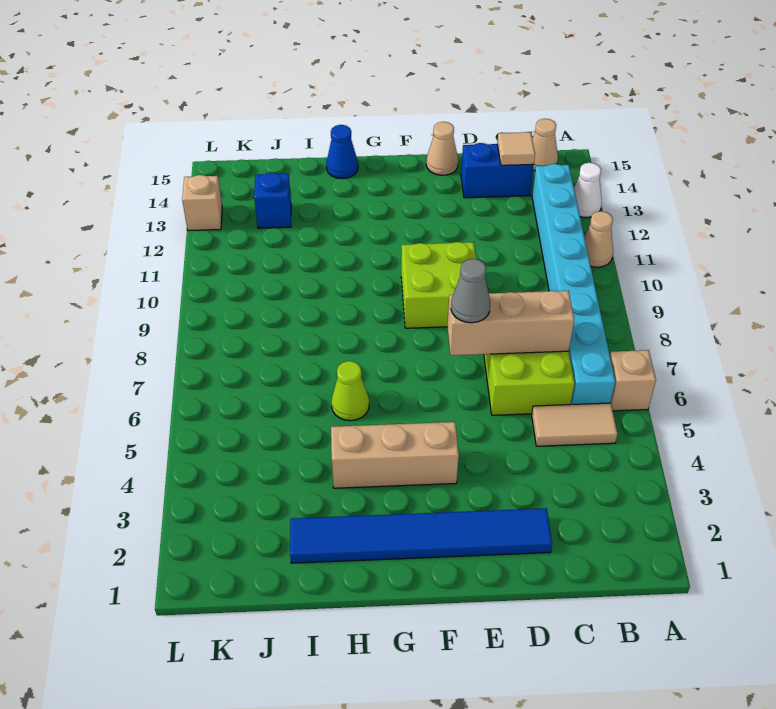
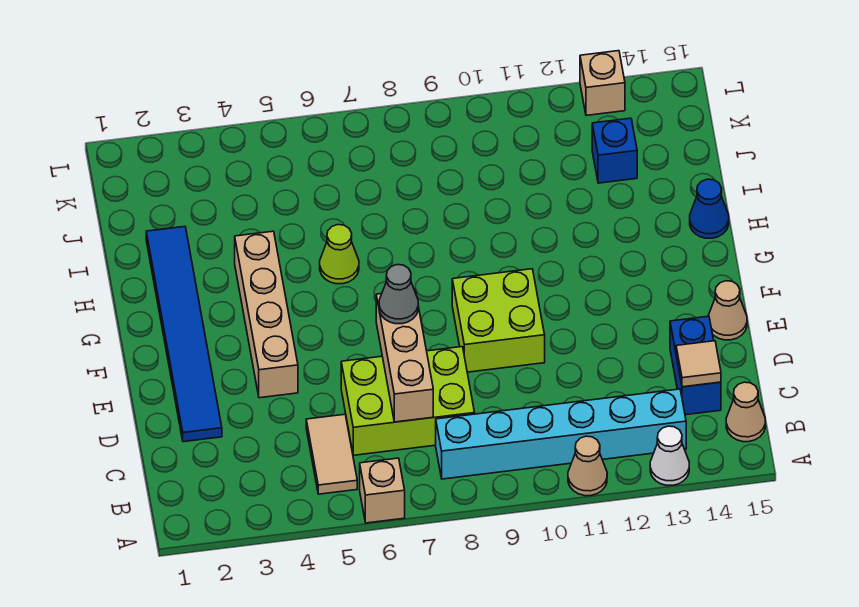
cyan brick B6:B13 level 1 -> cyan brick B8:B13 level 1
tan brick F4:H4 level 1 -> tan brick E4:H4 level 1

